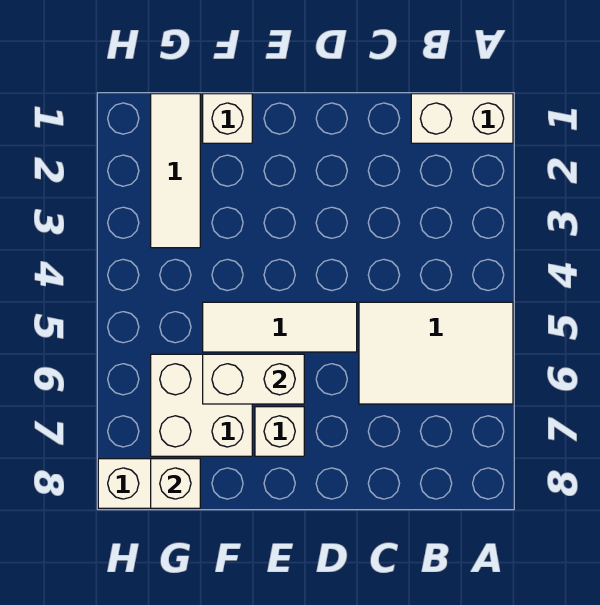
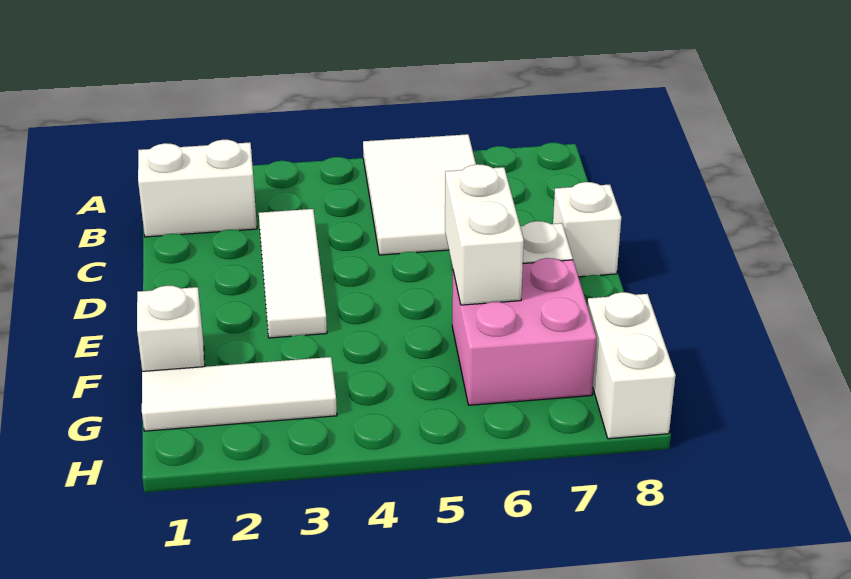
white brick A1:B1 level 1 -> white brick B1:B2 level 1
white tile D5:F5 level 1 -> white tile C3:E3 level 1
white brick F6:G7 level 1 -> pink brick F6:G7 level 1
white brick G8 level 2 -> white brick D8 level 1

